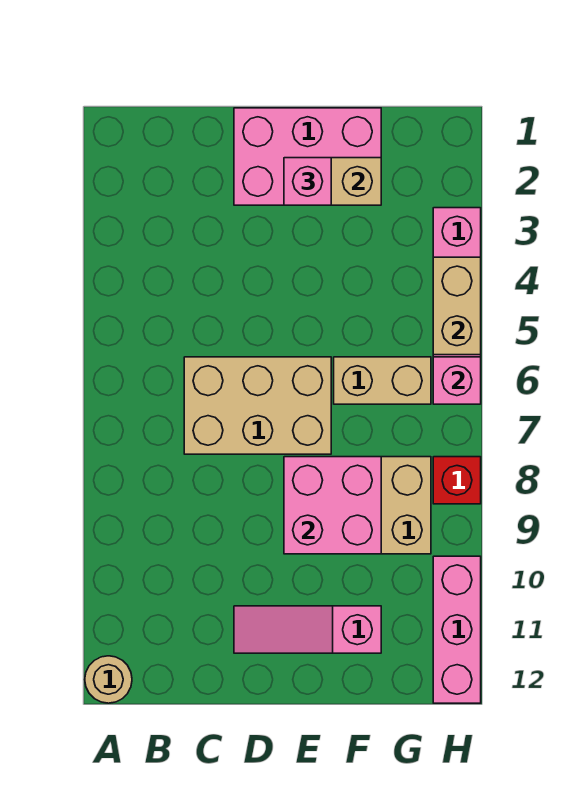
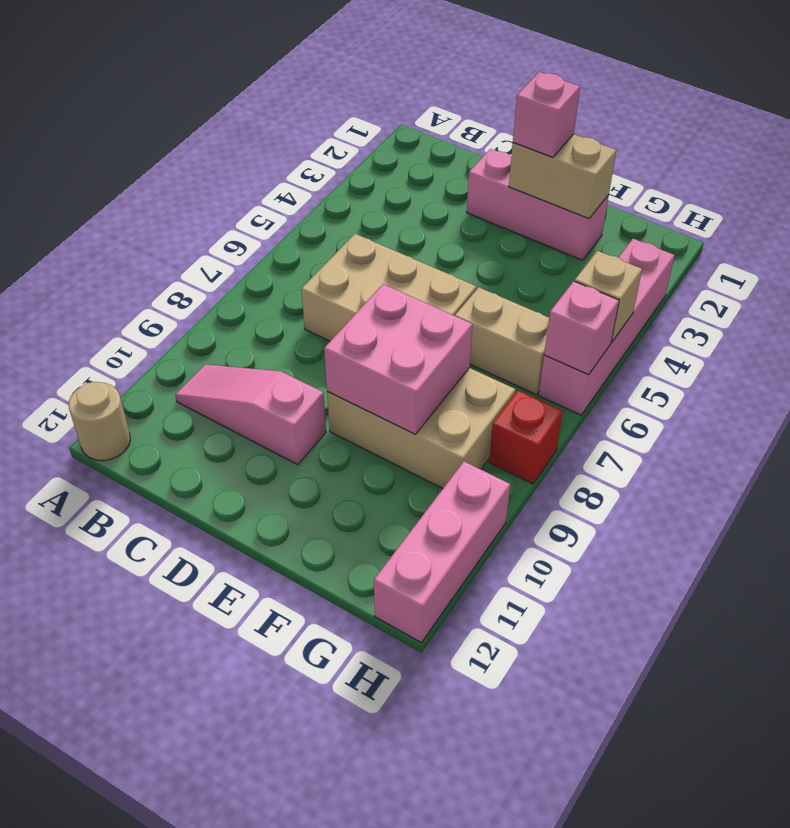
pink brick D1:F2 level 1 -> pink brick D2:F2 level 1
pink slope D11:F11 level 1 top F -> pink slope B10:D10 level 1 top D
tan brick H4:H5 level 2 -> tan brick H5 level 2

